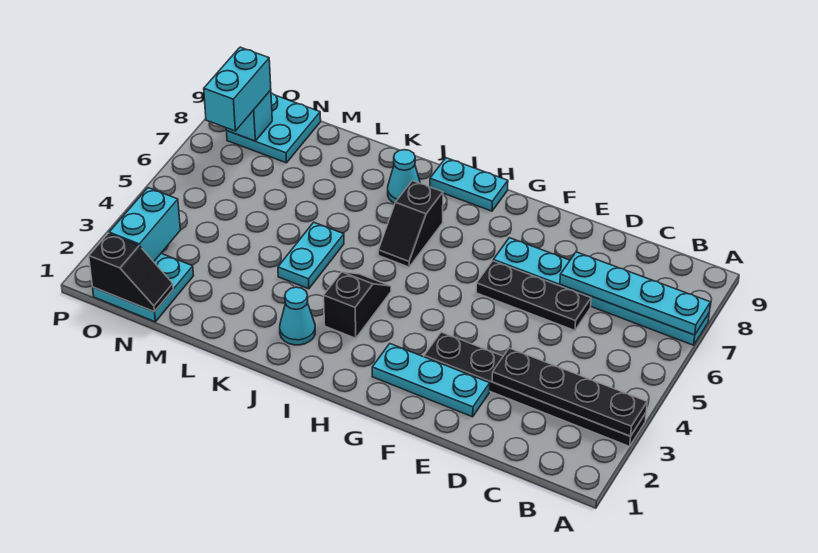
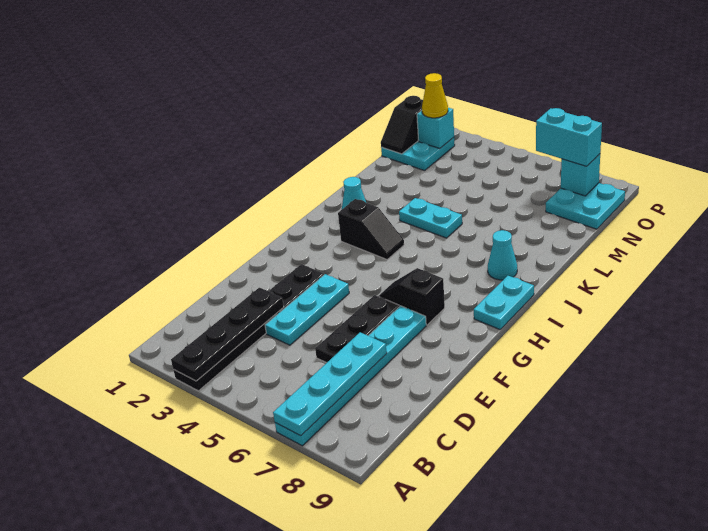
cyan plate E2:G2 level 1 -> cyan plate D4:F4 level 1
black slope I6:I7 level 1 top 7 -> black slope G6:G7 level 1 top 7
cyan brick O2:O3 level 2 -> cyan brick O2 level 2
none -> yellow cone O2 level 3

